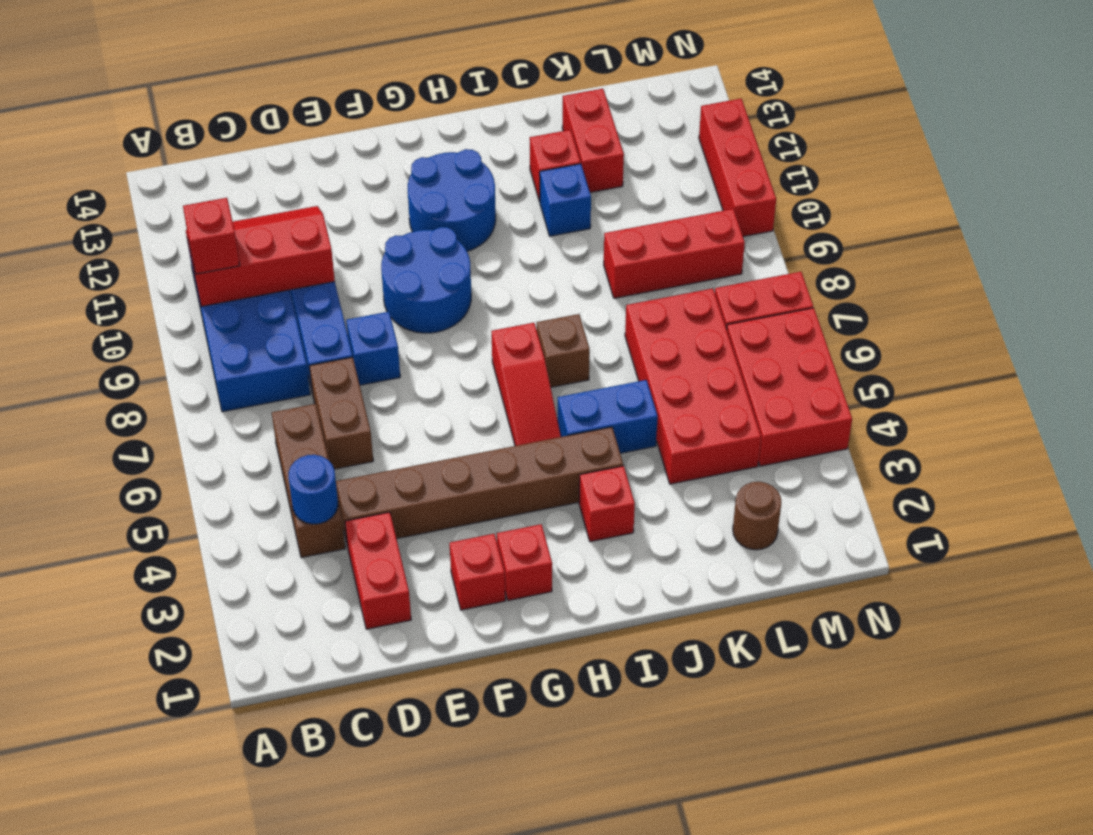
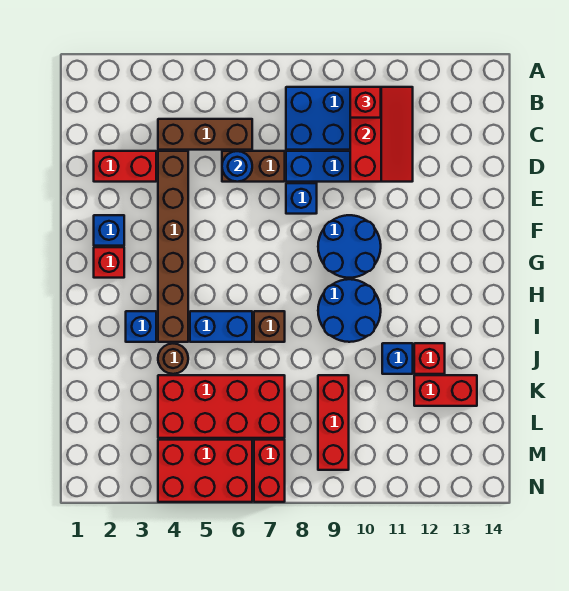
blue round brick C4 level 2 -> blue round brick D6 level 2
red brick F2 level 1 -> blue brick F2 level 1
blue round brick G11:H12 level 1 -> blue round brick H9:I10 level 1
red slope H5:H7 level 1 top 7 -> none
red brick I3 level 1 -> blue brick I3 level 1
blue brick I5:J5 level 1 -> blue brick I5:I6 level 1
brown round brick L2 level 1 -> brown round brick J4 level 1
red brick N10:N12 level 1 -> none

